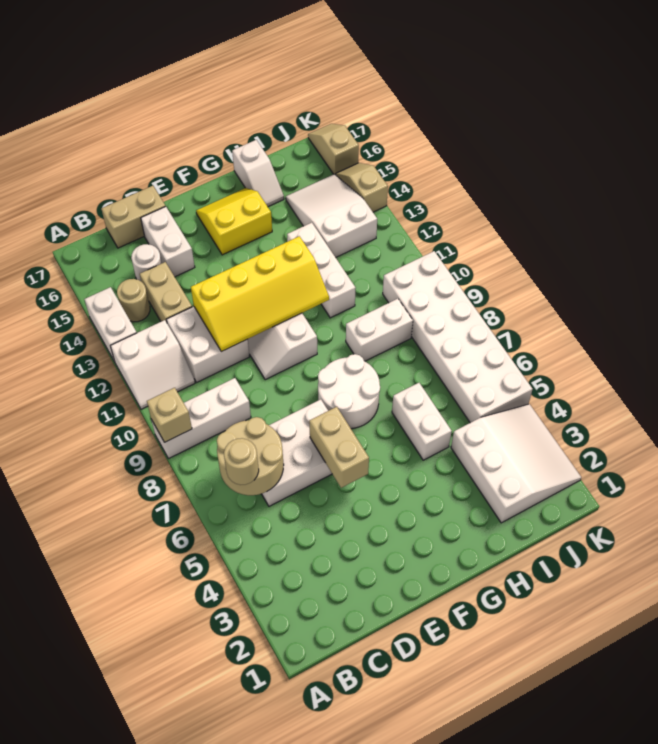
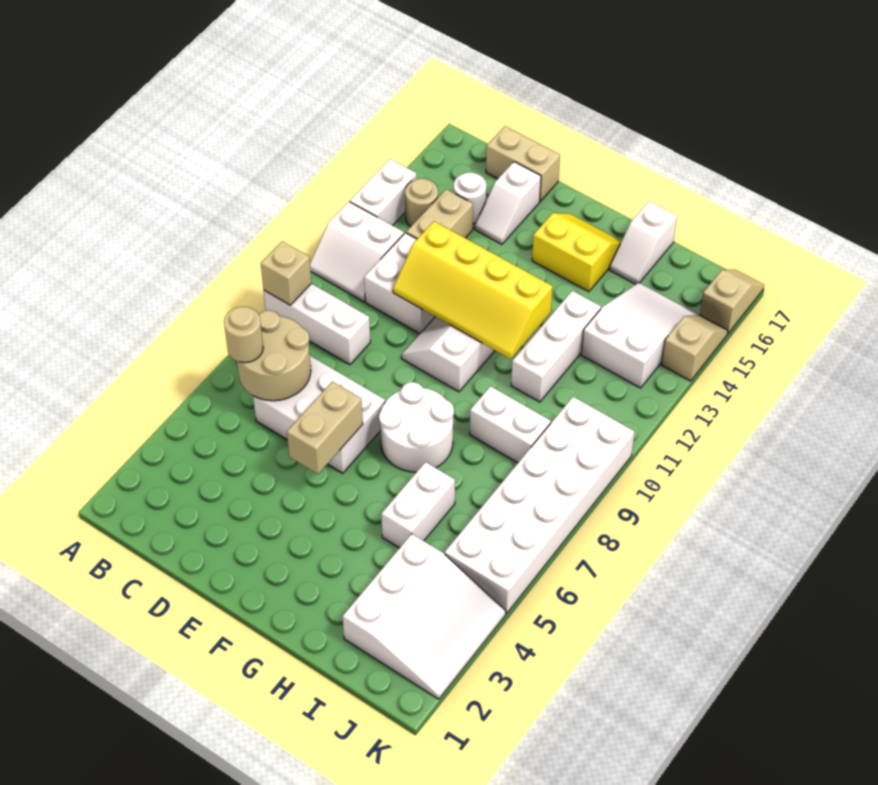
white brick D15:D16 level 1 -> white slope D15:D16 level 1 top 16

